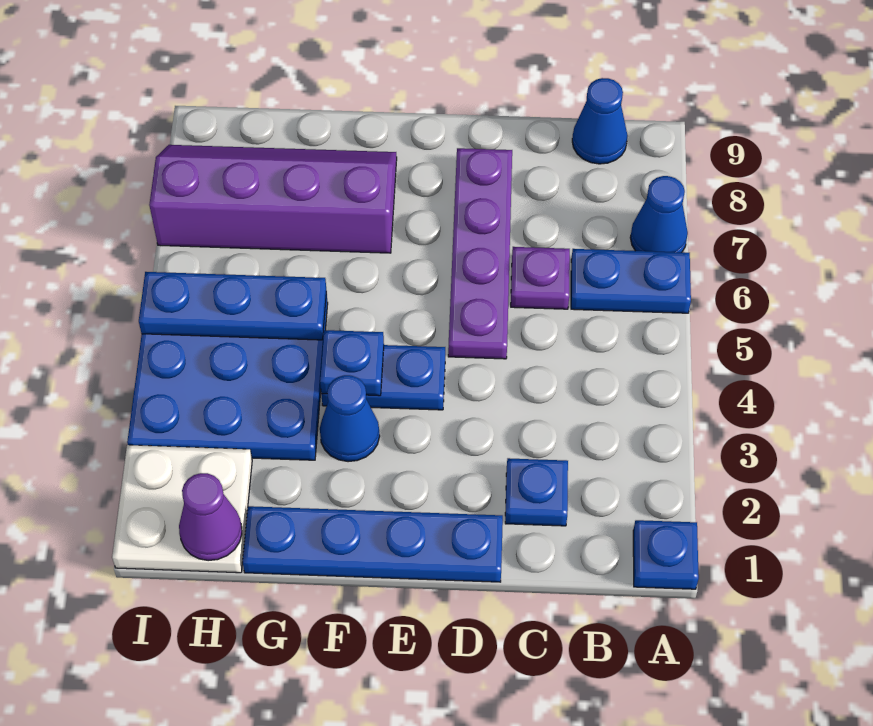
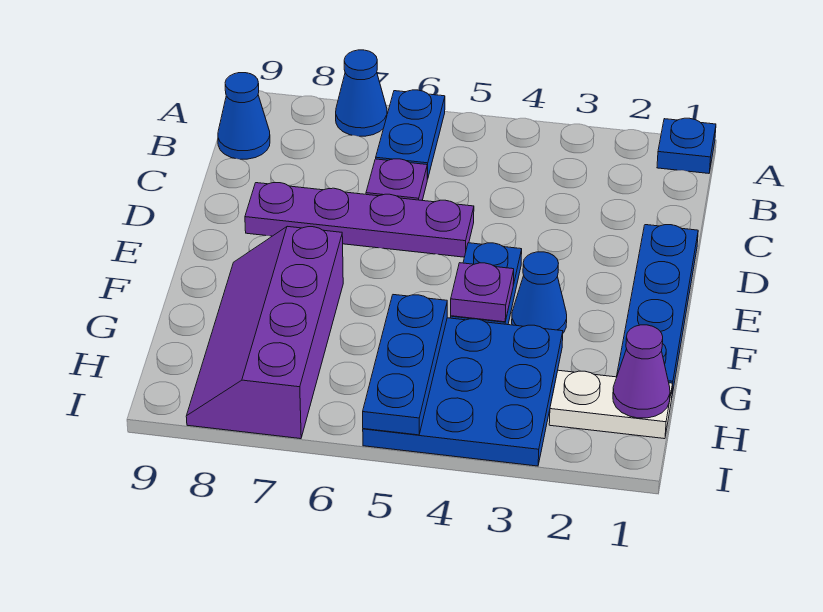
blue plate C2 level 1 -> none
blue plate F4 level 2 -> purple plate F4 level 2
white plate H1:I2 level 1 -> white plate H1:H2 level 1

